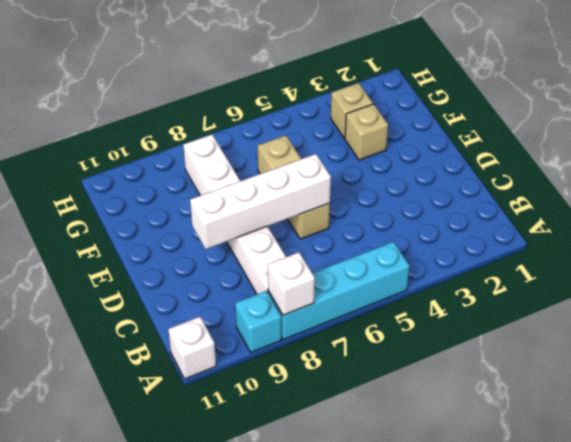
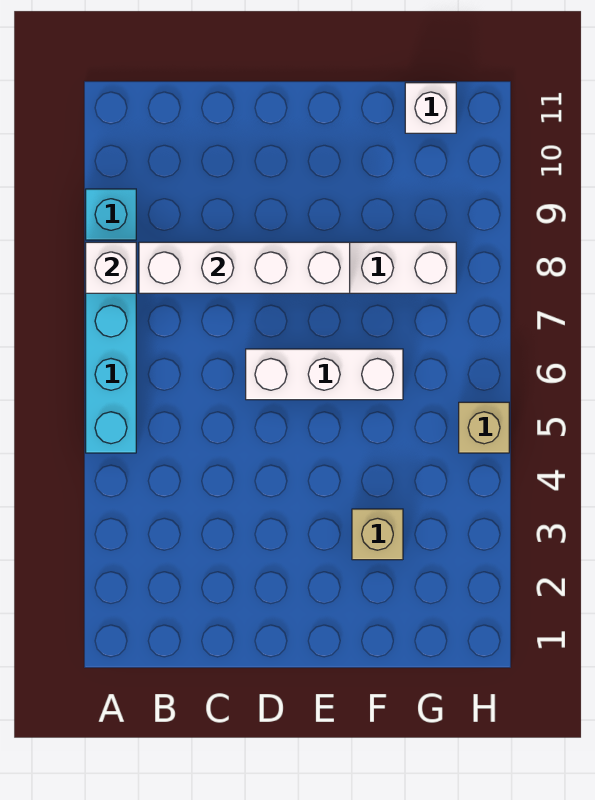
white brick A11 level 1 -> white brick G11 level 1
tan brick D6:F6 level 1 -> white brick D6:F6 level 1
white brick D6:D9 level 2 -> white brick B8:E8 level 2
tan brick G3 level 1 -> tan brick H5 level 1

